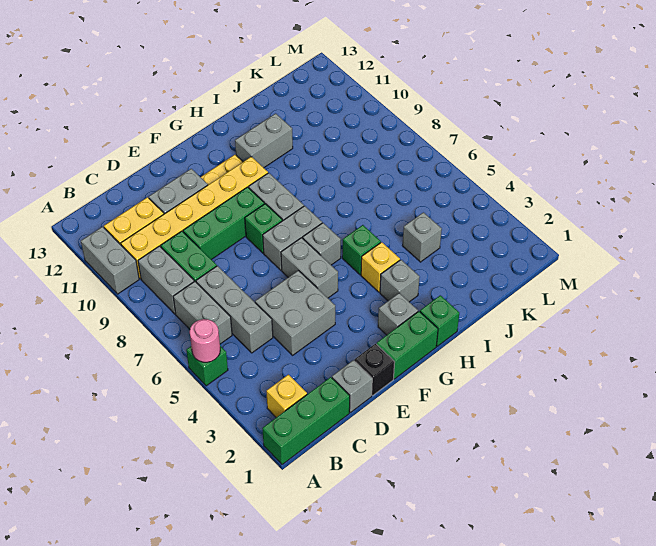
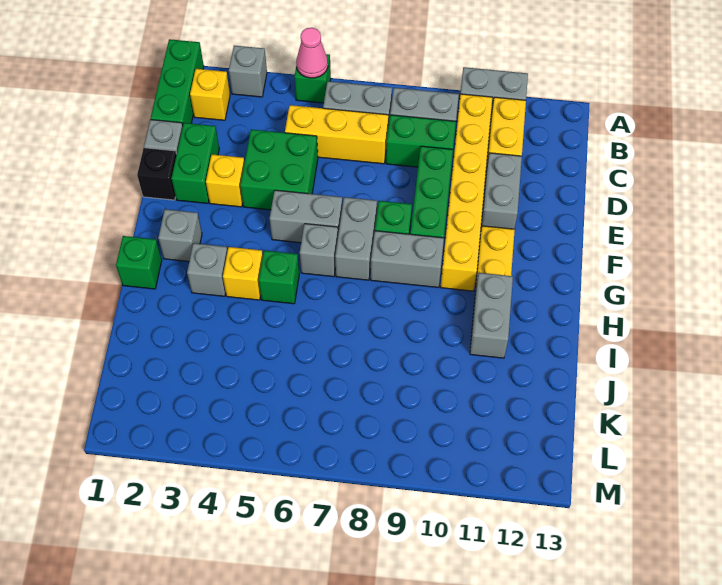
pink round brick A5 level 2 -> pink cone A5 level 2
grey brick C5:C7 level 1 -> yellow brick C5:C7 level 1
grey brick D4:E5 level 1 -> green brick D4:E5 level 1
none -> yellow brick E3 level 1
green brick F1:G1 level 1 -> green brick D2:E2 level 1
grey brick J4 level 1 -> grey brick A3 level 1

